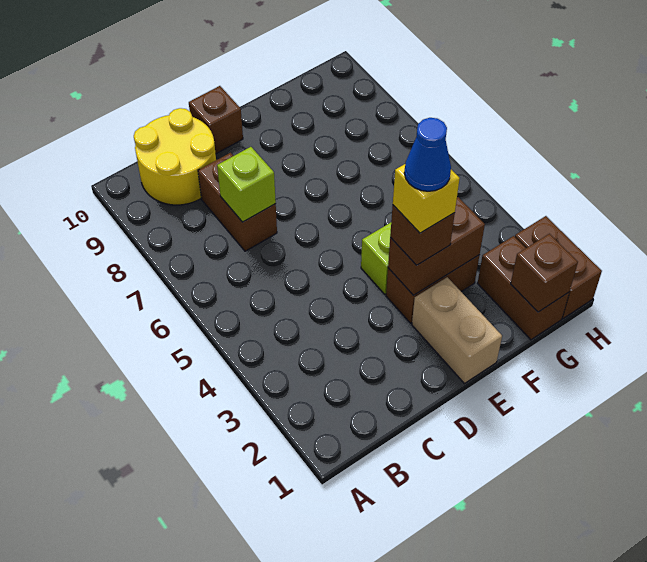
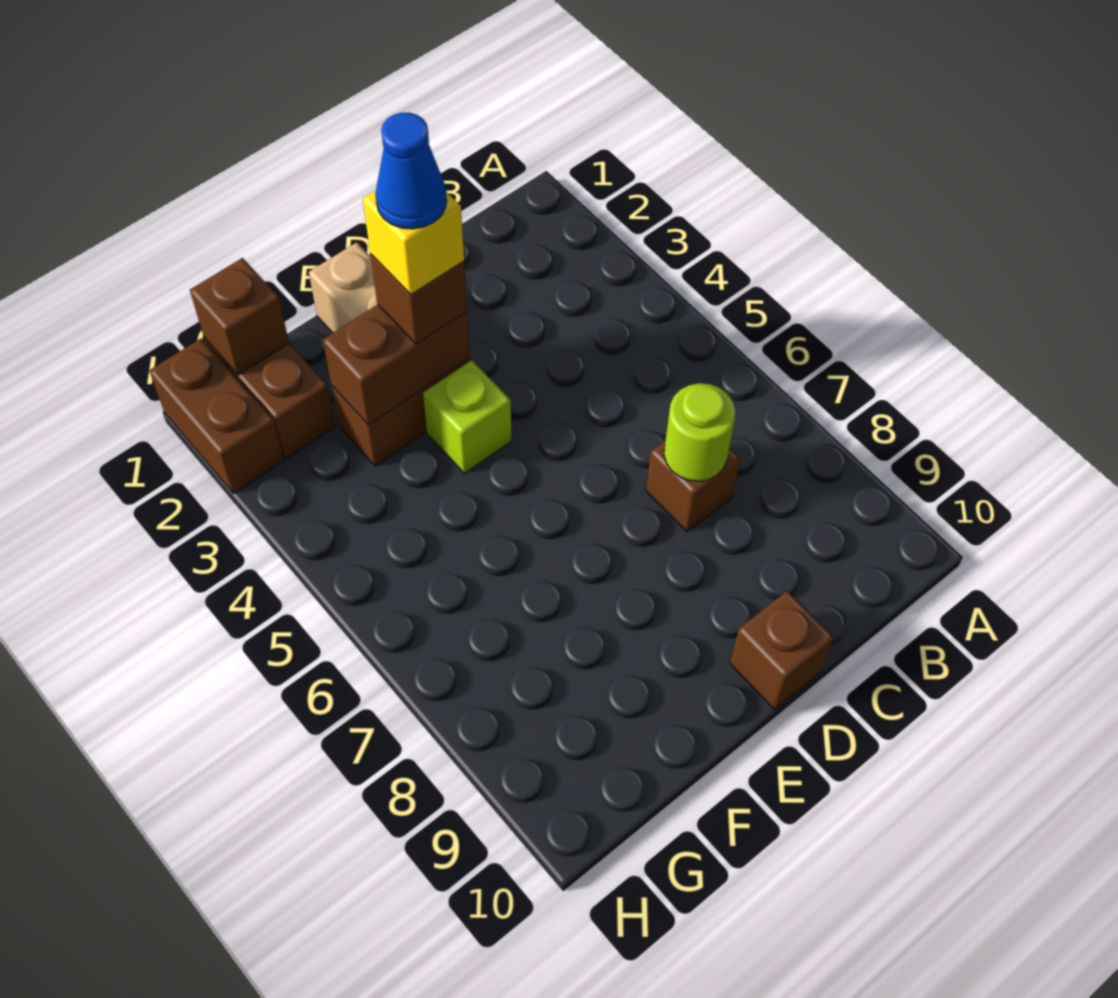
yellow round brick B9:C10 level 1 -> none
brown brick C7:C8 level 1 -> brown brick C7 level 1
lime brick C7 level 2 -> lime round brick C7 level 2

